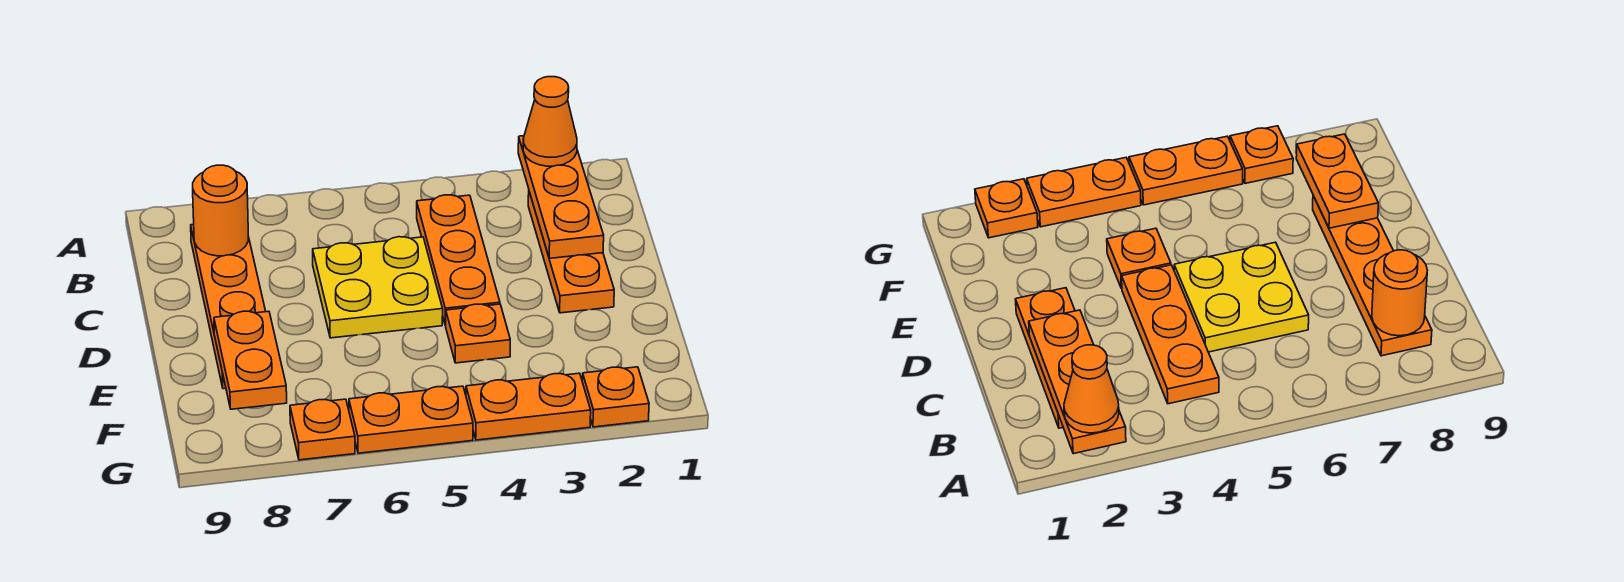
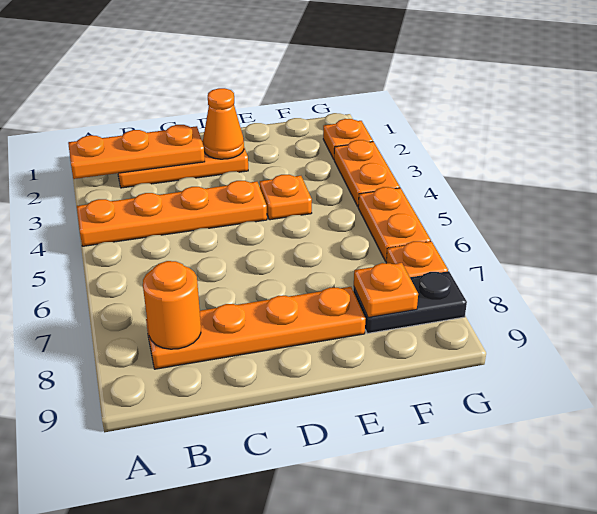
orange cone A2 level 3 -> orange cone D2 level 2
orange plate B4:D4 level 1 -> orange plate A4:D4 level 1
yellow plate C5:D6 level 1 -> none
orange plate E8:F8 level 2 -> orange plate F8 level 2
none -> black plate F8:G8 level 1

